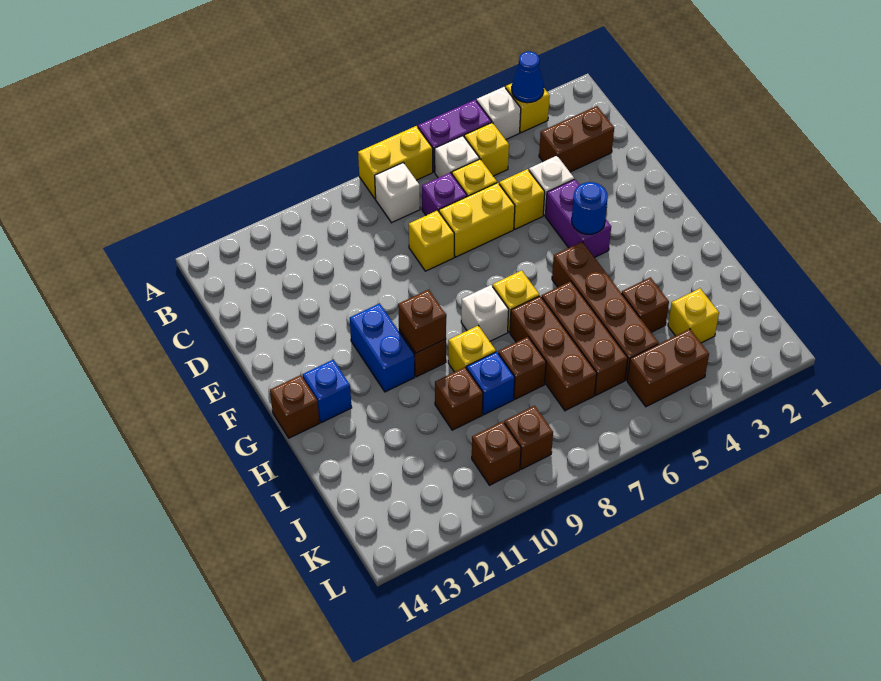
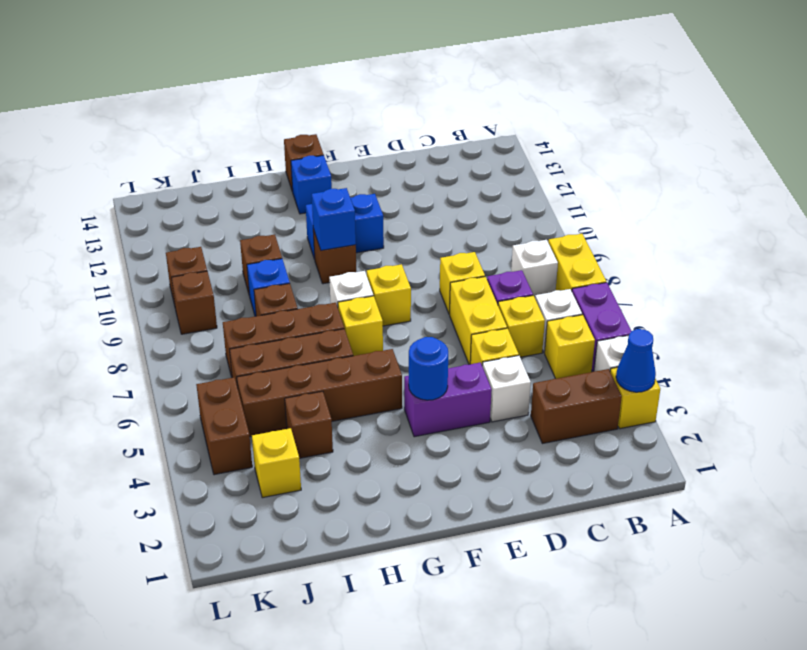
brown brick C2:C3 level 1 -> brown brick B3:C3 level 1
brown brick G10 level 2 -> blue brick G10 level 2
yellow brick H9 level 1 -> yellow brick F8 level 1

